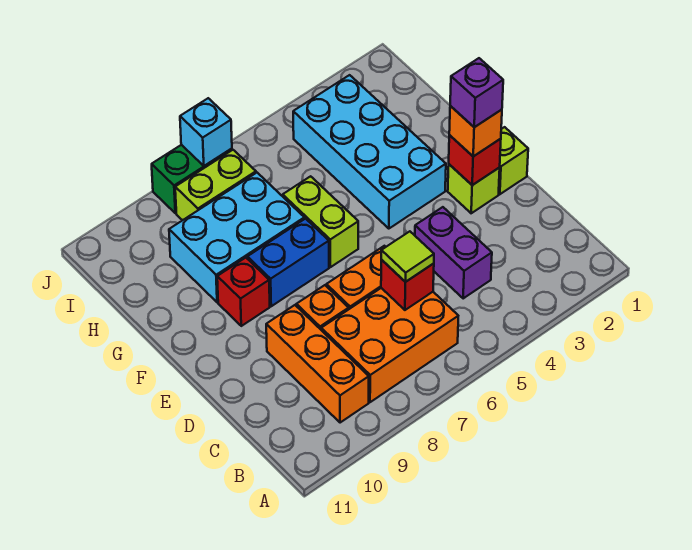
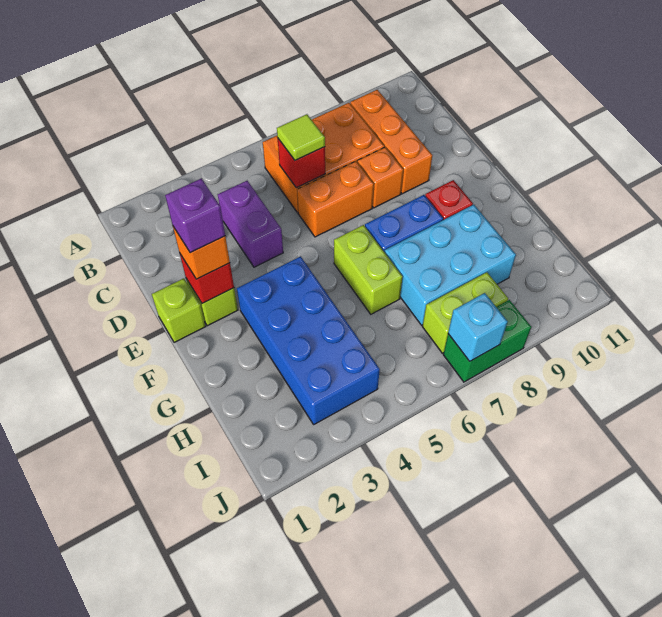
cyan brick F3:I4 level 1 -> blue brick F3:I4 level 1

